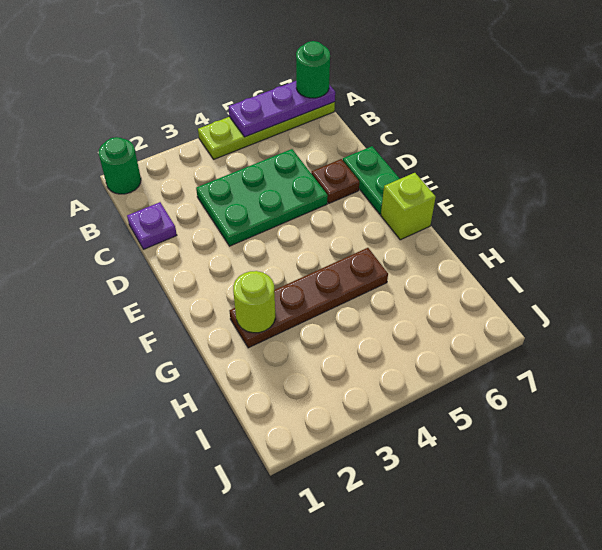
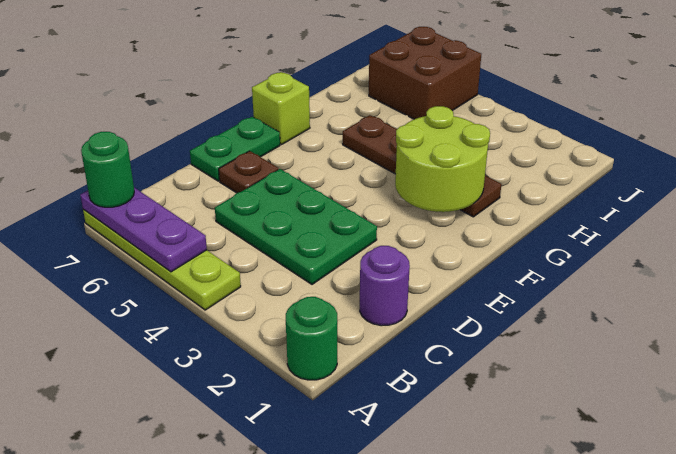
purple plate C1 level 1 -> purple round brick C1 level 1
lime round brick G2 level 2 -> lime round brick F2:G3 level 2
none -> brown brick I5:J6 level 1

